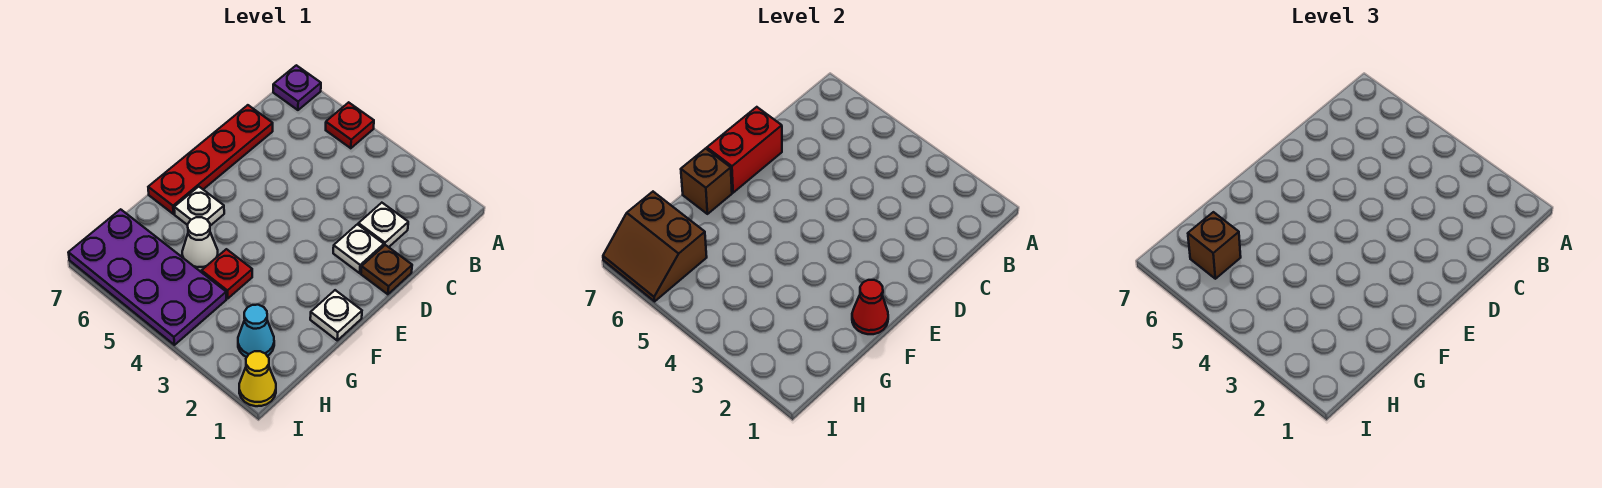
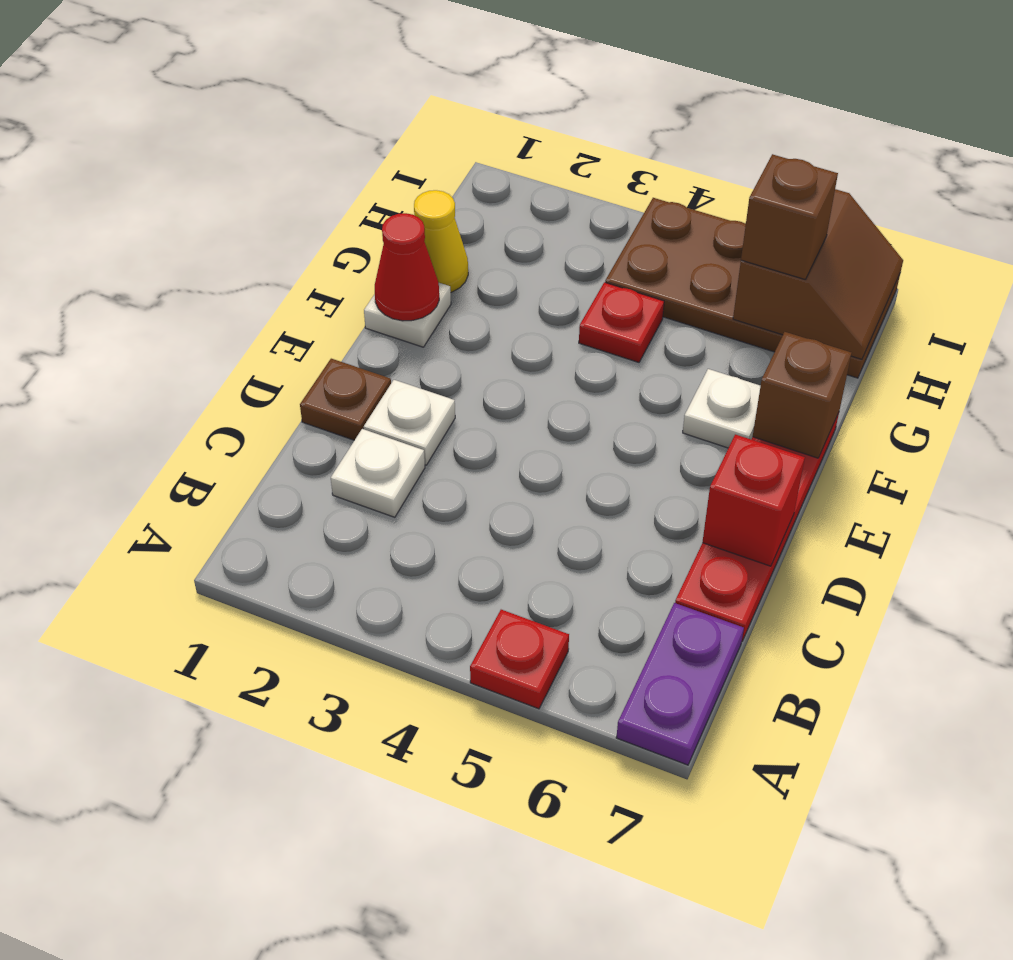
purple plate A7 level 1 -> purple plate A7:B7 level 1
red brick D7:E7 level 2 -> red brick D7 level 2
white cone G5 level 1 -> none
cyan cone H2 level 1 -> none
purple plate H4:I7 level 1 -> brown plate H4:I7 level 1
brown slope H6:I7 level 2 top H -> brown slope H6:I7 level 2 top 6
yellow cone I1 level 1 -> yellow cone G1 level 1

